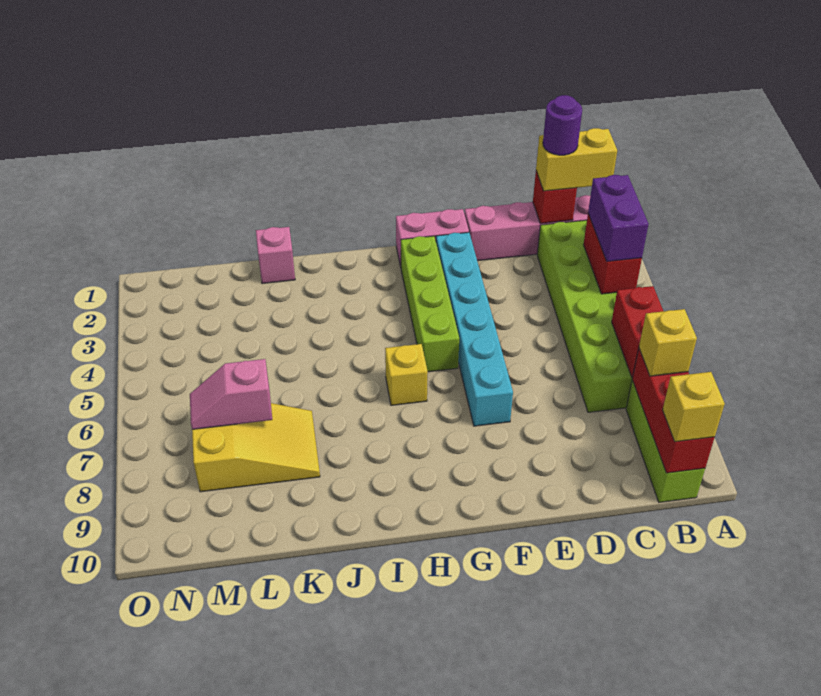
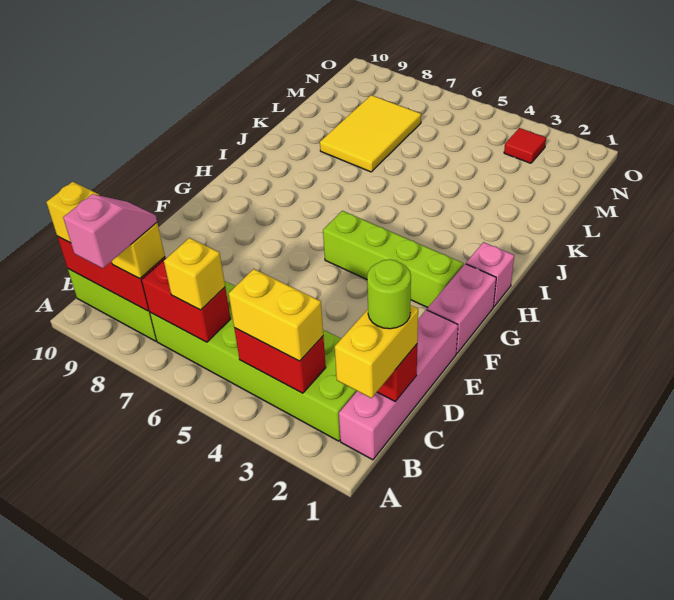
purple brick B3:B4 level 3 -> yellow brick B3:B4 level 3
purple round brick C1 level 4 -> lime round brick C1 level 4
cyan brick F2:F7 level 1 -> none
yellow brick H6 level 1 -> yellow brick B6 level 3
pink brick K1 level 1 -> pink brick H1 level 1
yellow slope K7:M8 level 1 top M -> yellow tile K7:M8 level 1
pink slope L7:M7 level 2 top L -> pink slope A8:B8 level 4 top A
none -> red tile N3 level 1

